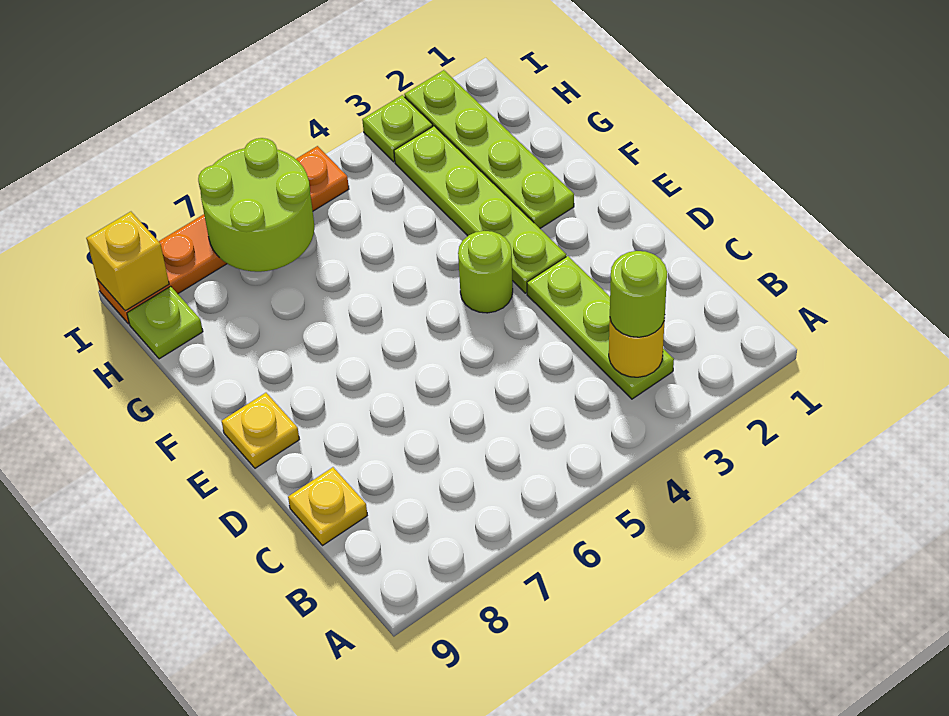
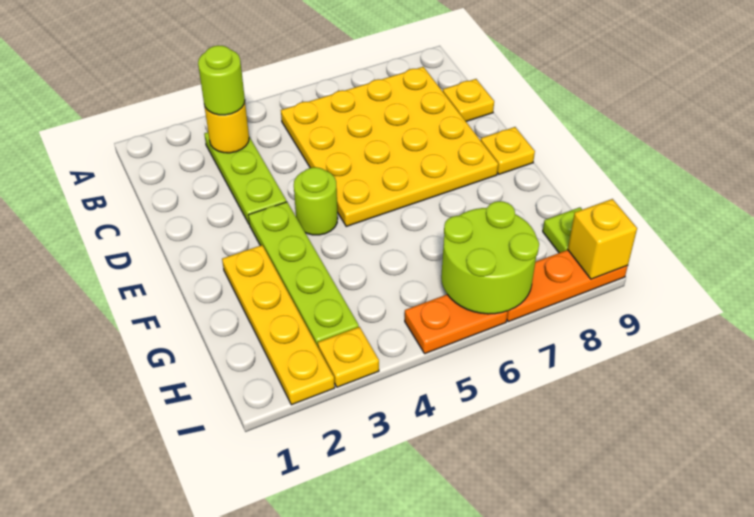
none -> yellow plate B5:E8 level 1
lime plate F2:I2 level 1 -> yellow plate F2:I2 level 1
lime plate I3 level 1 -> yellow plate I3 level 1

